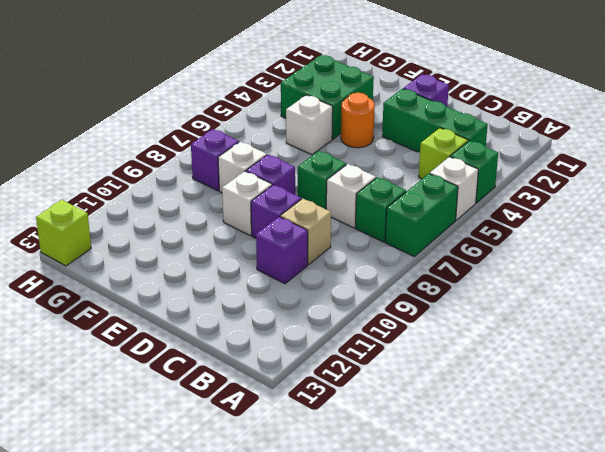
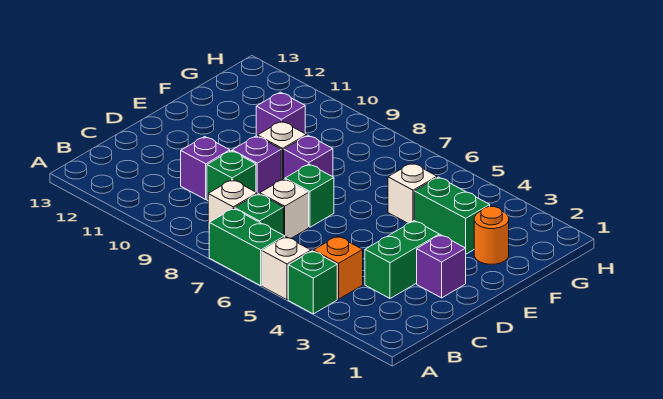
green brick B3:D3 level 1 -> green brick C3:D3 level 1
lime brick B4 level 1 -> orange brick B4 level 1
tan brick C9 level 1 -> green brick C9 level 1
orange round brick E4 level 1 -> orange round brick F2 level 1
green brick F3:G4 level 1 -> green brick F3:F4 level 1
white brick F8 level 1 -> white brick B8 level 1
purple brick G8 level 1 -> purple brick F10 level 1
lime brick H13 level 1 -> none

